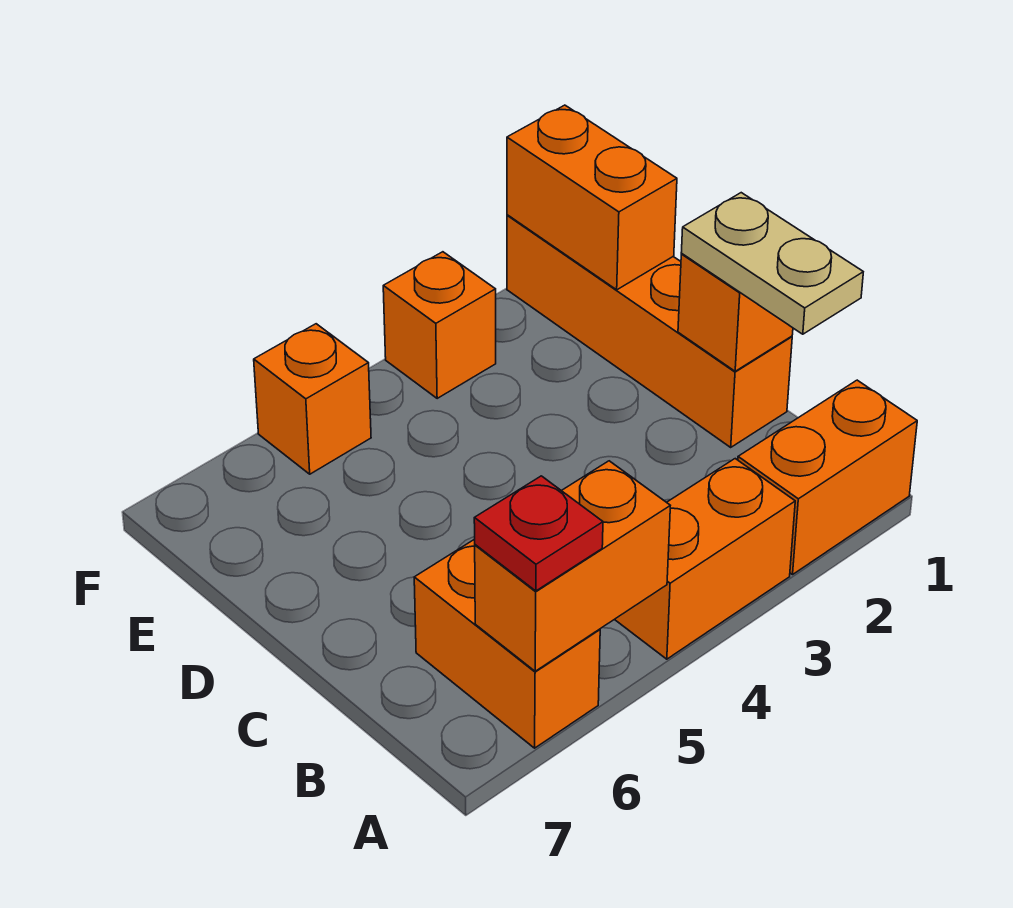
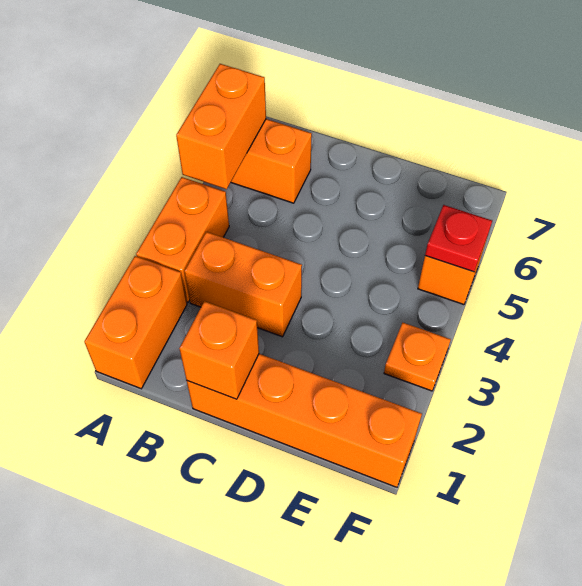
red plate A6 level 3 -> red plate F5 level 2
tan plate B1:C1 level 3 -> none
orange brick E1:F1 level 2 -> orange brick B3:C3 level 1
orange brick F3 level 1 -> orange plate F3 level 1

